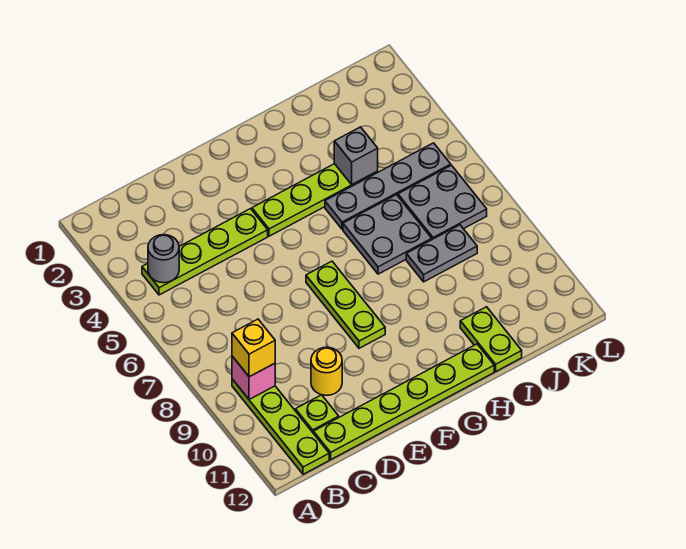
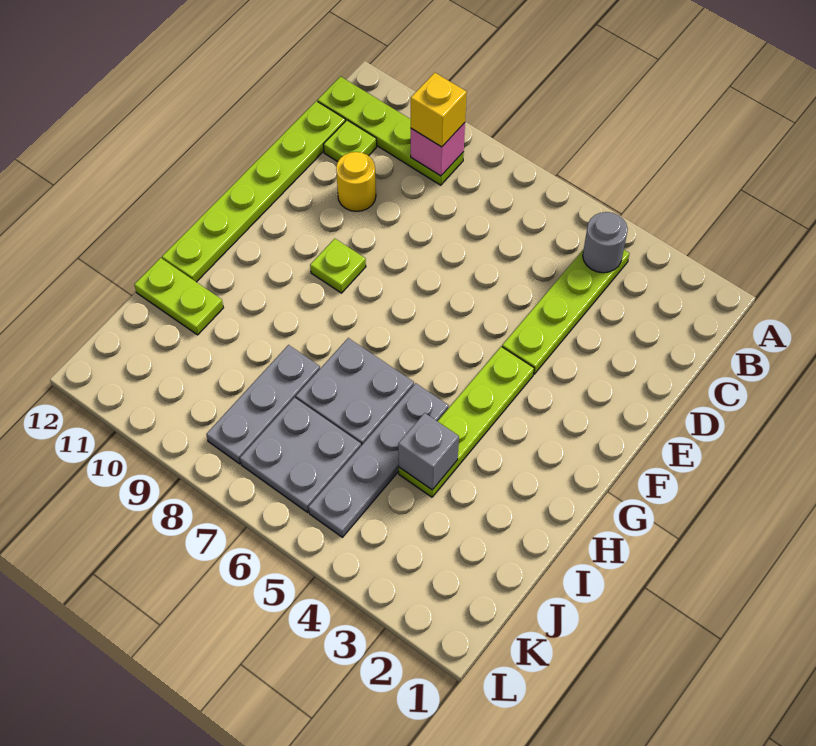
lime plate F7:F9 level 1 -> lime plate F9 level 1
grey plate I8:J8 level 1 -> grey plate I8:K8 level 1

